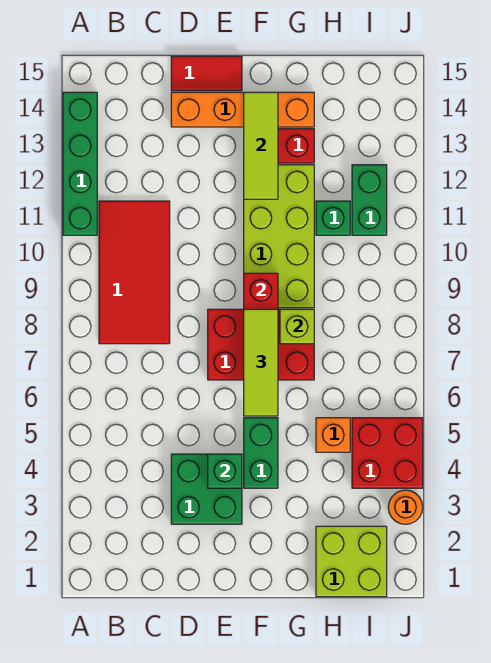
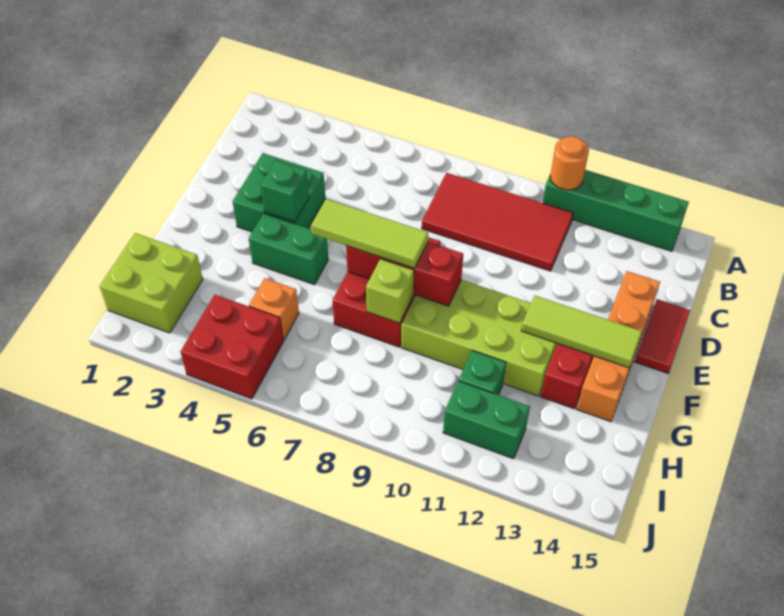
orange round brick J3 level 1 -> orange round brick A11 level 2

